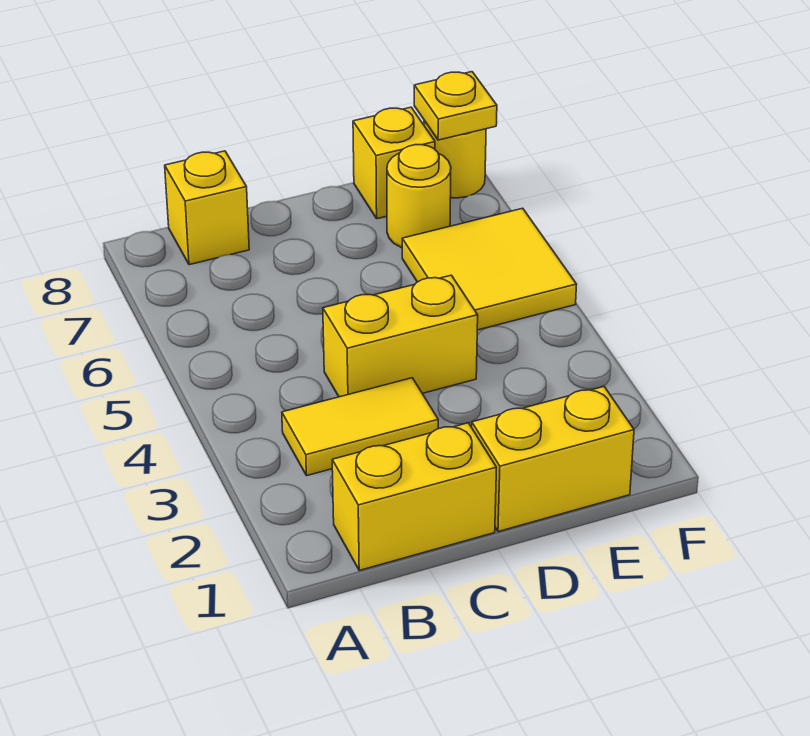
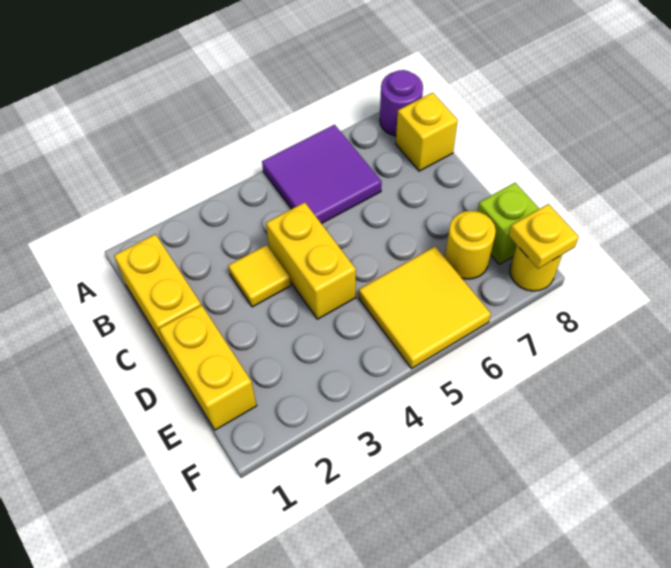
none -> purple tile A5:B6 level 1
none -> purple round brick A8 level 1
yellow tile B3:C3 level 1 -> yellow tile C3 level 1
yellow brick E8 level 1 -> lime brick E8 level 1

